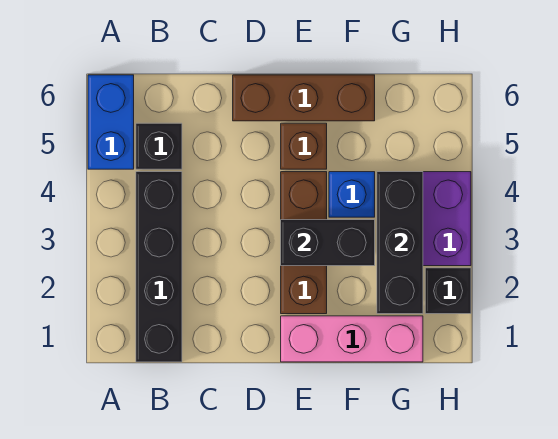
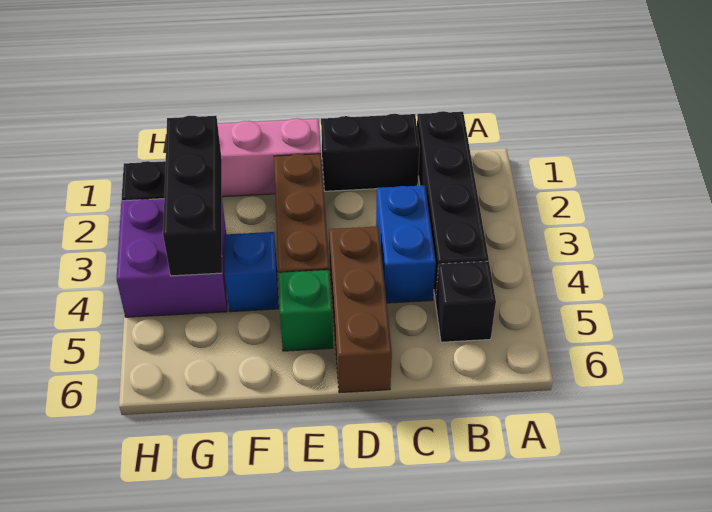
blue brick A5:A6 level 1 -> blue brick C3:C4 level 1
brown brick D6:F6 level 1 -> brown brick D4:D6 level 1
black brick E3:F3 level 2 -> black brick C1:D1 level 1
brown brick E5 level 1 -> green brick E5 level 1

